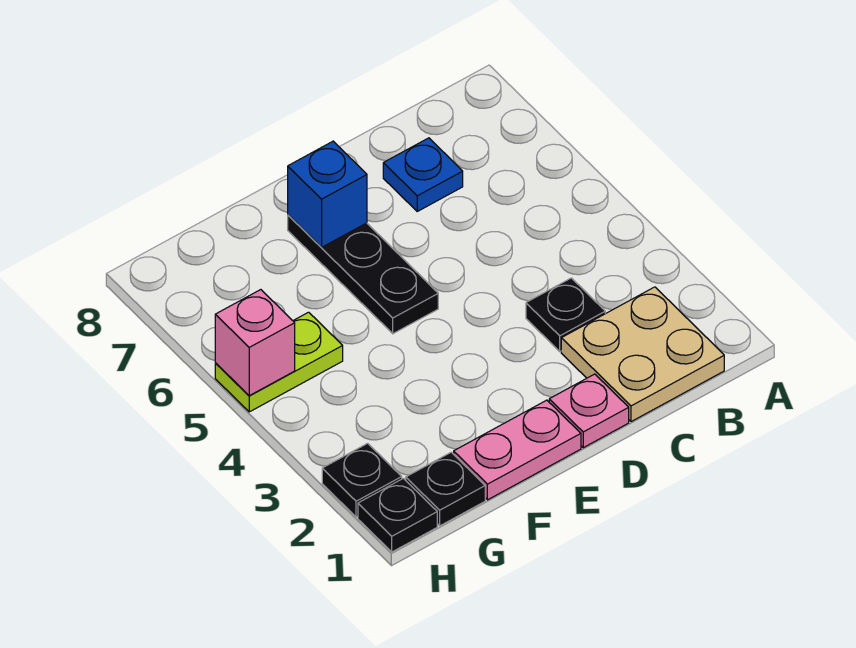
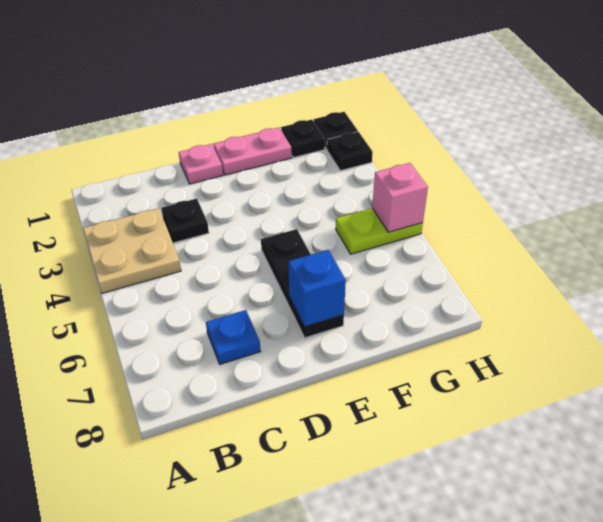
tan plate B1:C2 level 1 -> tan plate A3:B4 level 1

